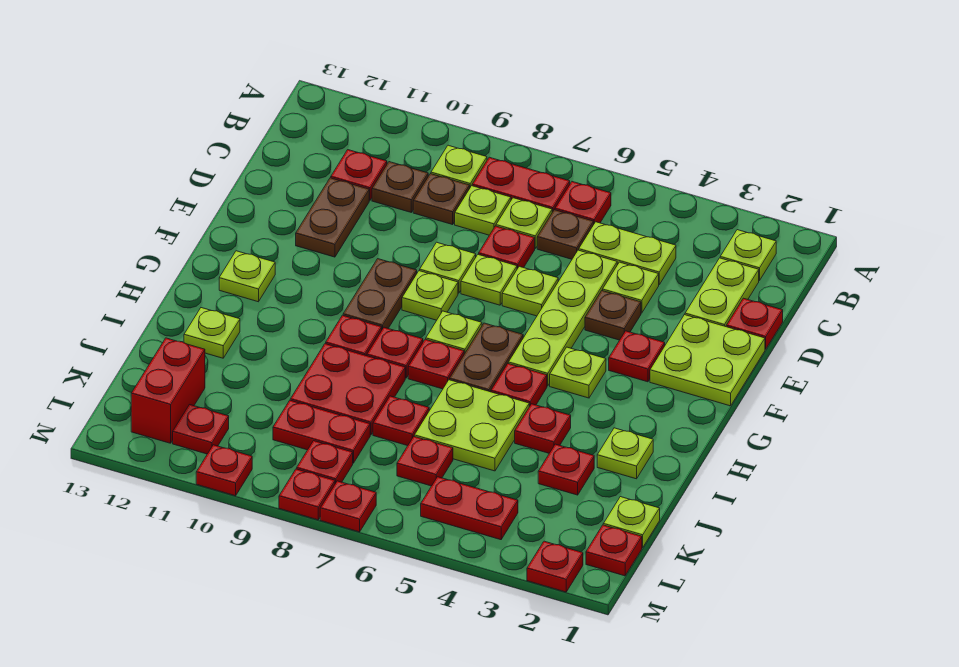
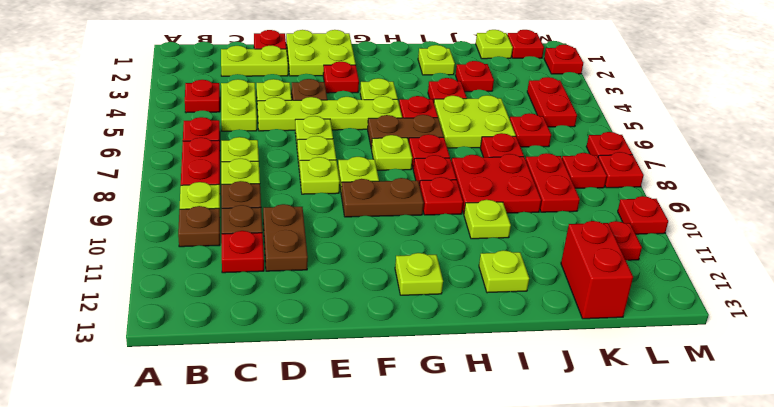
lime plate B2 level 1 -> lime plate I10 level 1
brown plate C6 level 1 -> brown plate B10 level 1
red plate D7 level 1 -> red plate B4 level 1
brown plate D11:E11 level 1 -> brown plate D10:D11 level 1
red brick K12:L12 level 1 -> red brick K12:K13 level 1

